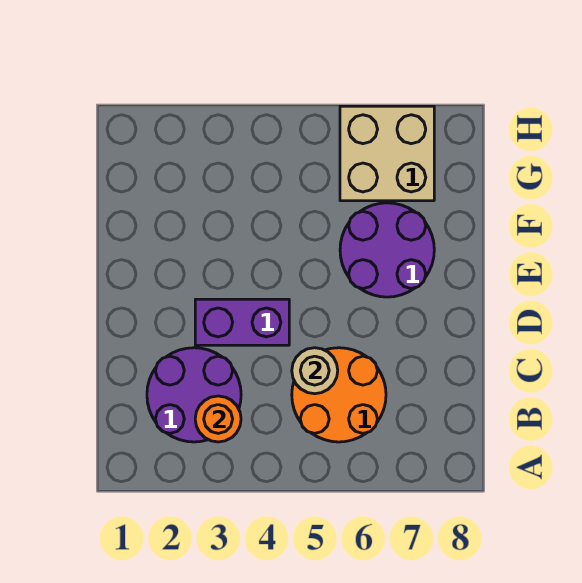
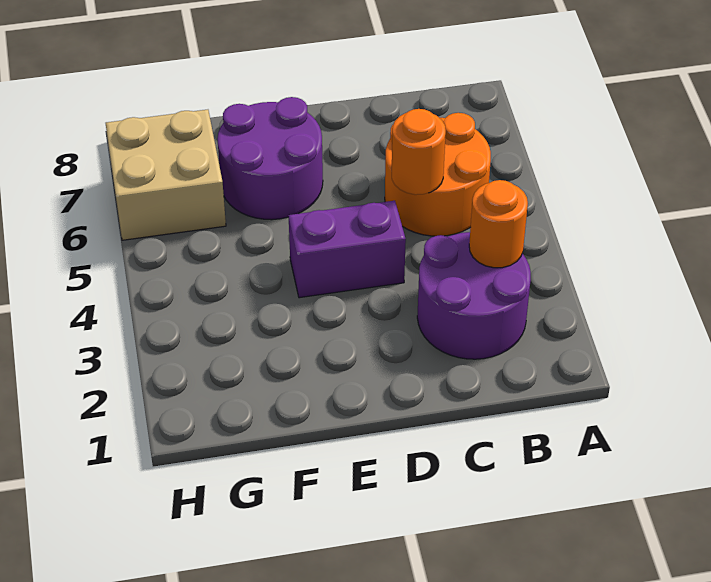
tan round brick C5 level 2 -> orange round brick C5 level 2
purple brick D3:D4 level 1 -> purple brick D4:E4 level 1

